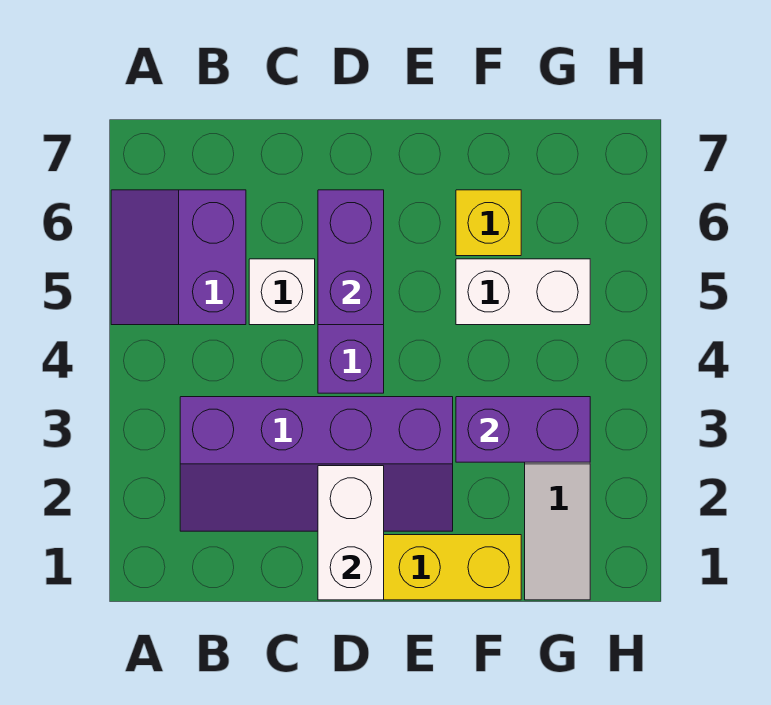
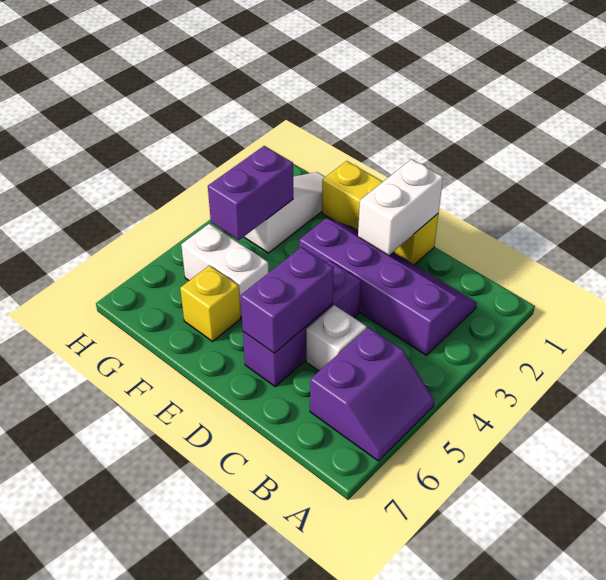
purple brick F3:G3 level 2 -> purple brick G3:G4 level 2

